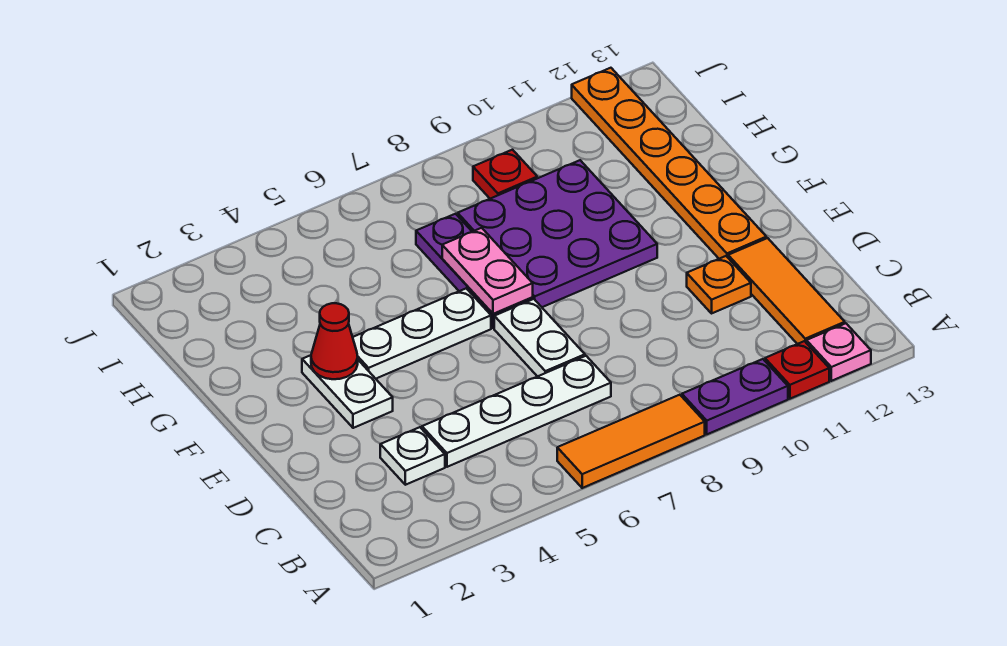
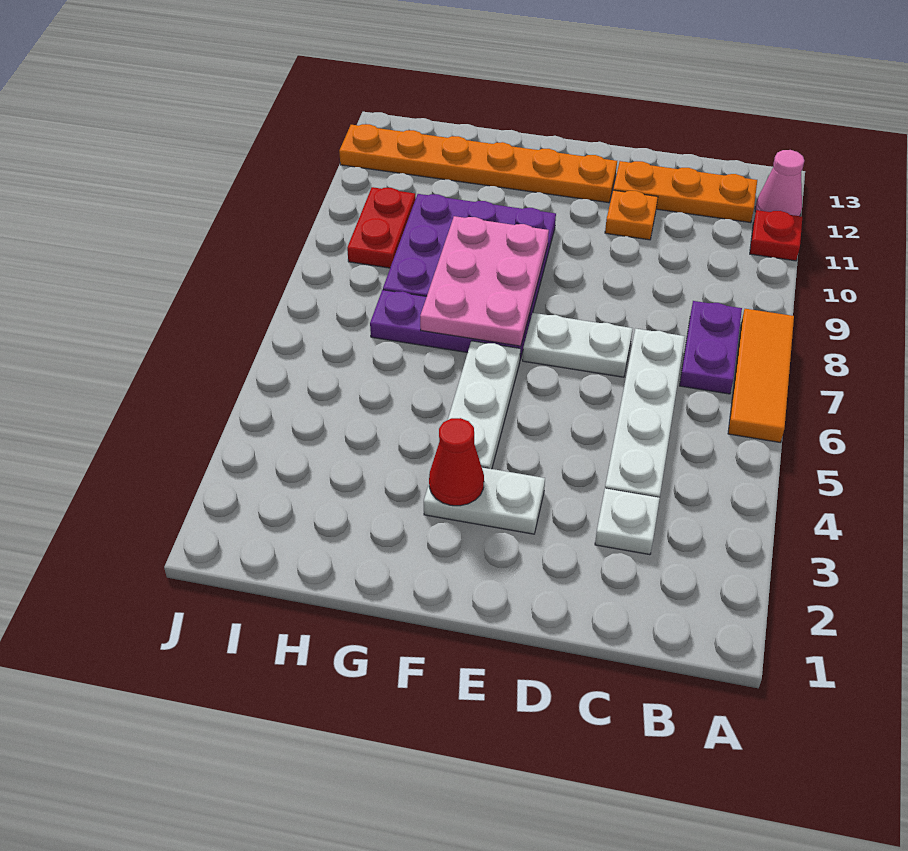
purple plate A9:A10 level 1 -> purple plate B7:B8 level 1
pink plate A12 level 1 -> pink cone A12 level 1
orange tile B12:D12 level 1 -> orange plate B12:D12 level 1
pink plate F7:G7 level 2 -> pink plate F7:G9 level 2
red plate I9 level 1 -> red plate I9:I10 level 1

